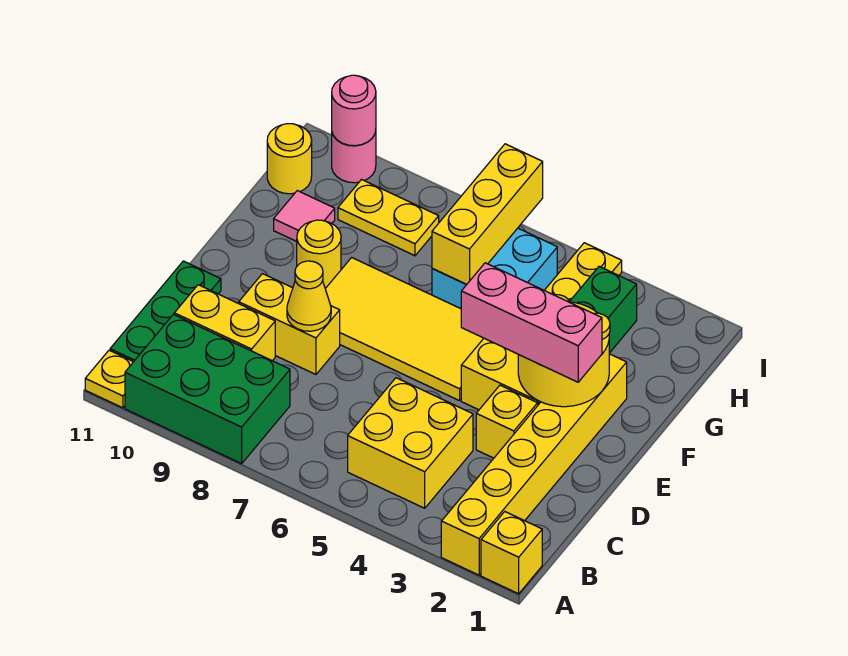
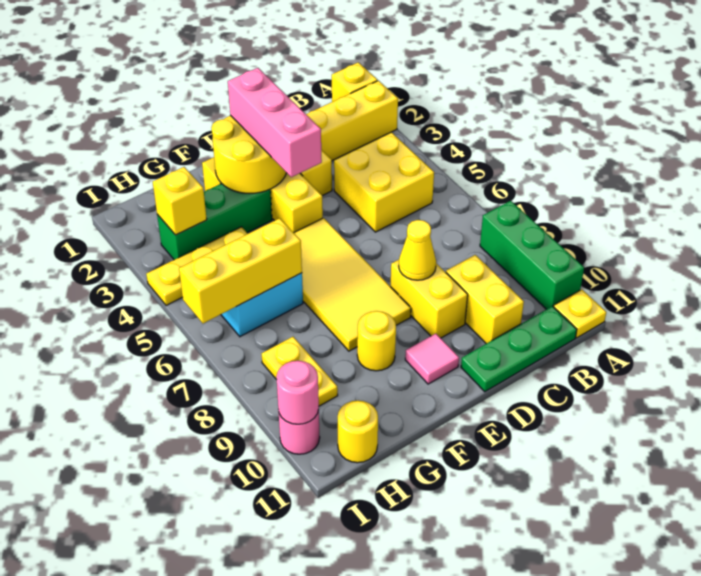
green brick A8:B10 level 1 -> green brick A8:A10 level 1
pink tile G10 level 1 -> pink tile E10 level 1
none -> yellow brick H3 level 2

